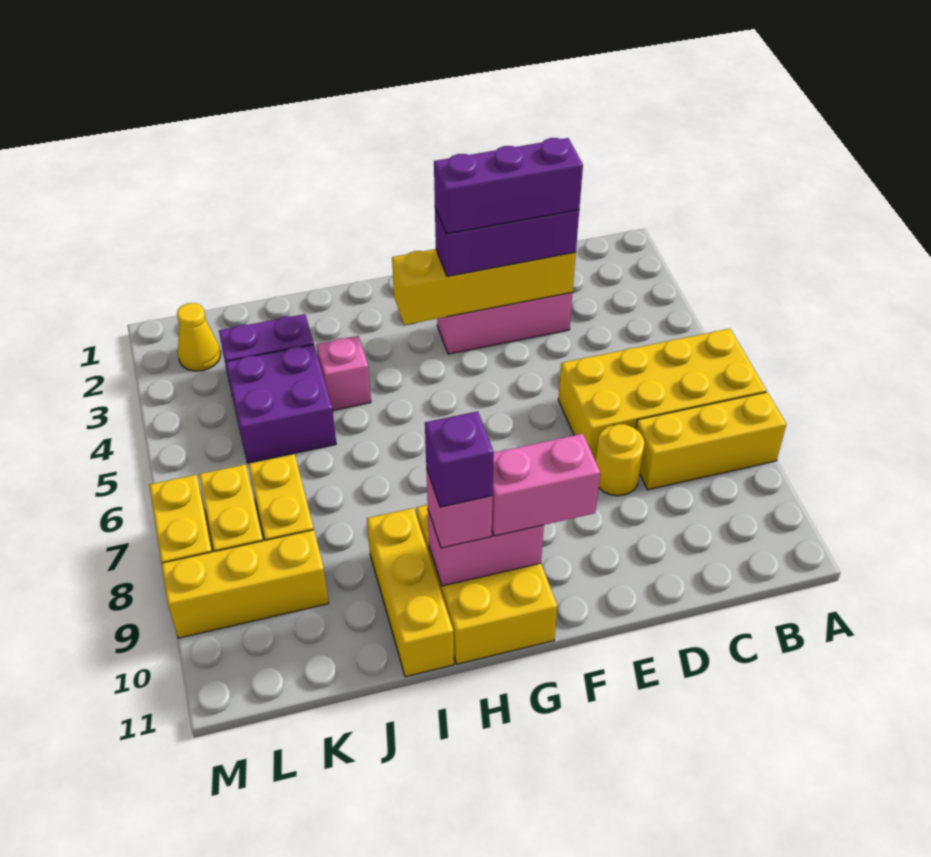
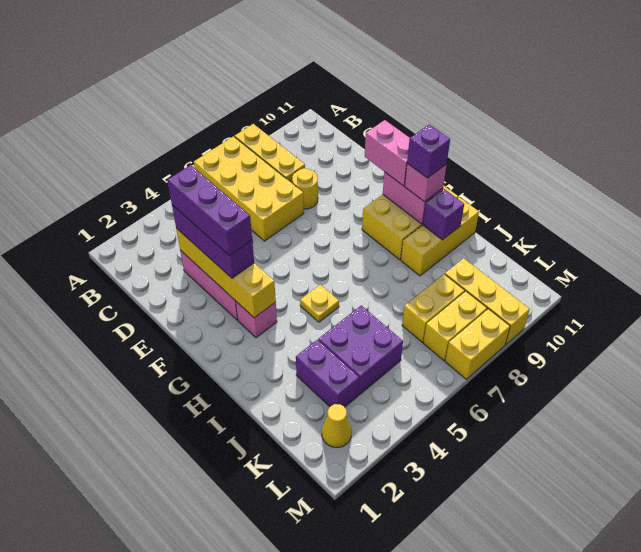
none -> yellow plate H5 level 1
pink brick I4 level 1 -> pink brick G3 level 1
none -> purple brick I10 level 2

